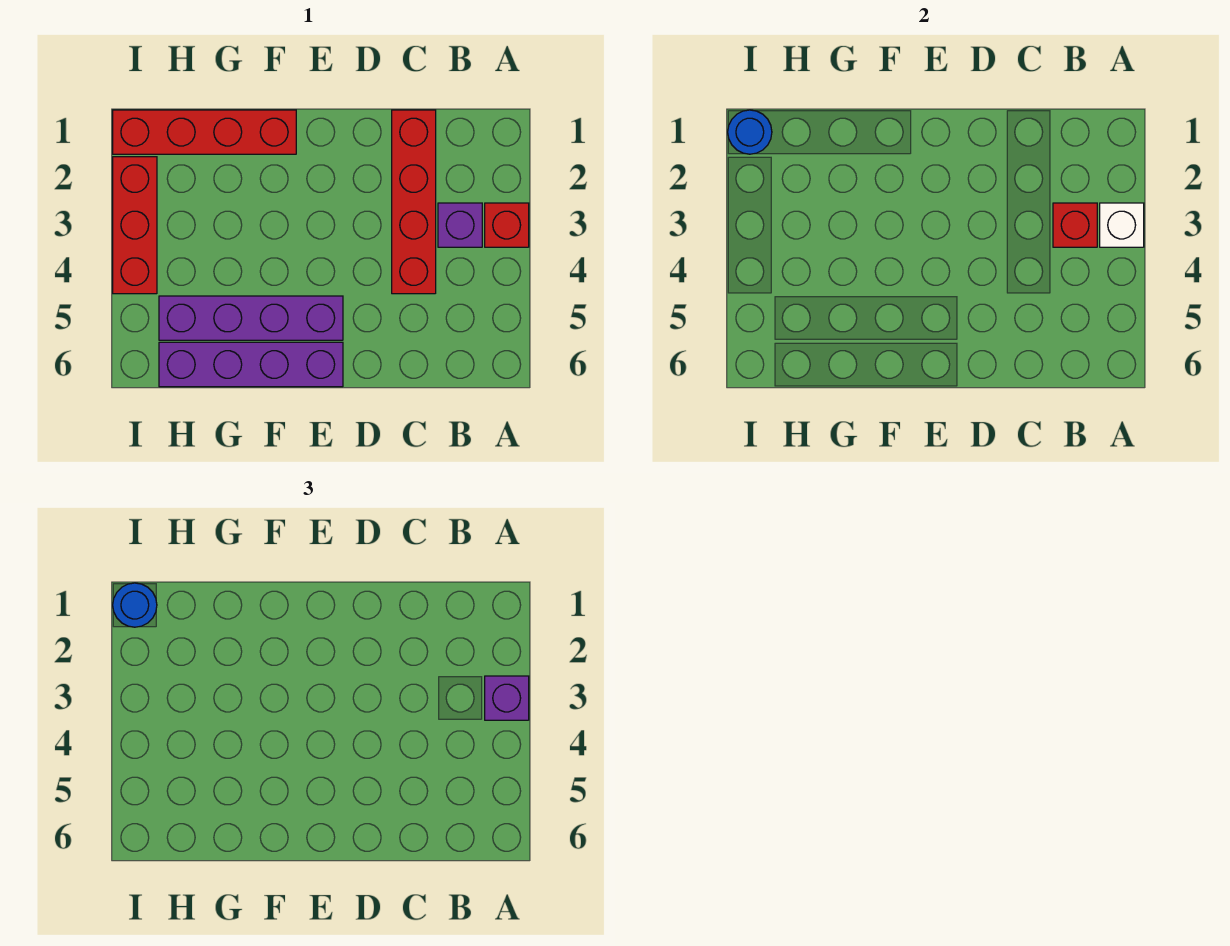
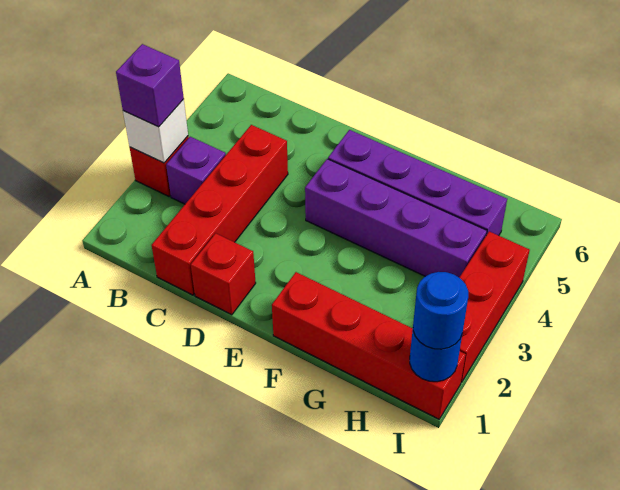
red brick B3 level 2 -> red brick D1 level 1
purple brick E6:H6 level 1 -> purple brick E4:H4 level 1

